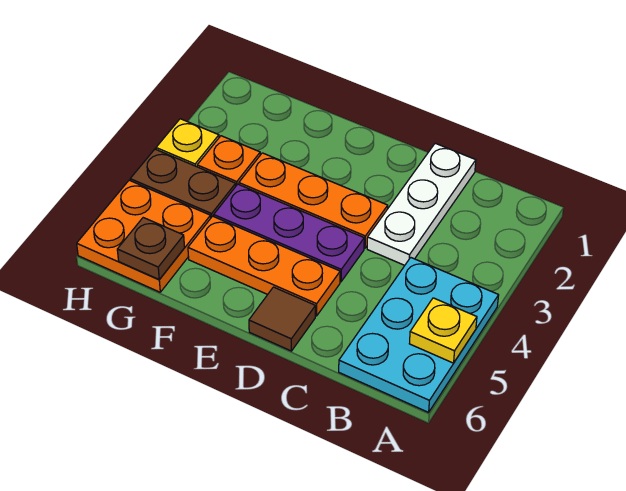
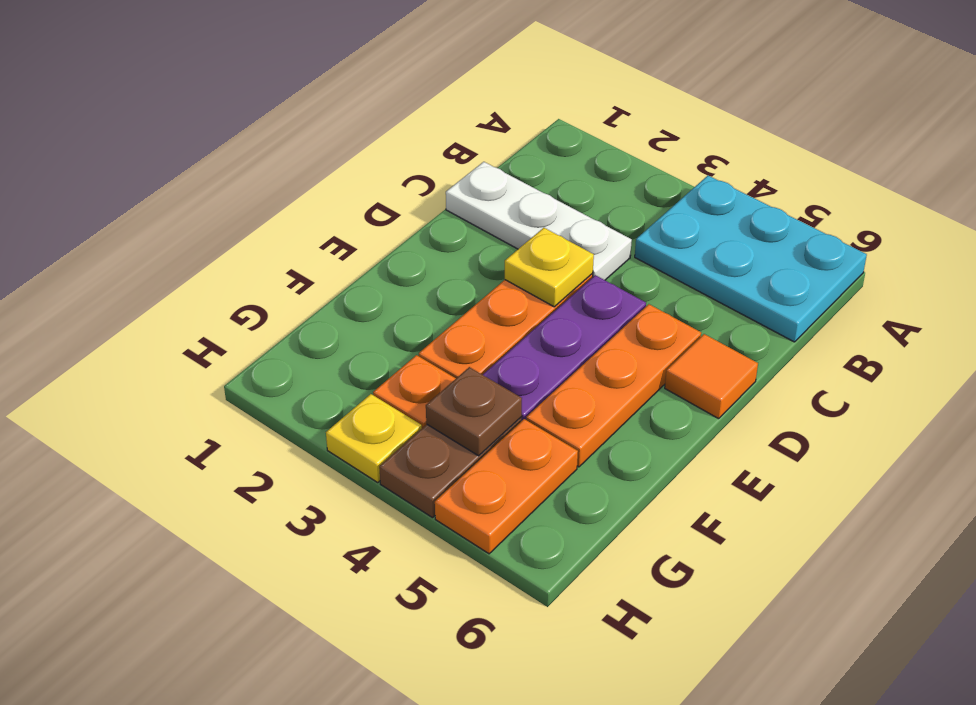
yellow plate A5 level 2 -> yellow plate D3 level 2
brown tile D6 level 1 -> orange tile D6 level 1
orange plate G5:H6 level 1 -> orange plate G5:H5 level 1
brown plate G6 level 2 -> brown plate G4 level 2

